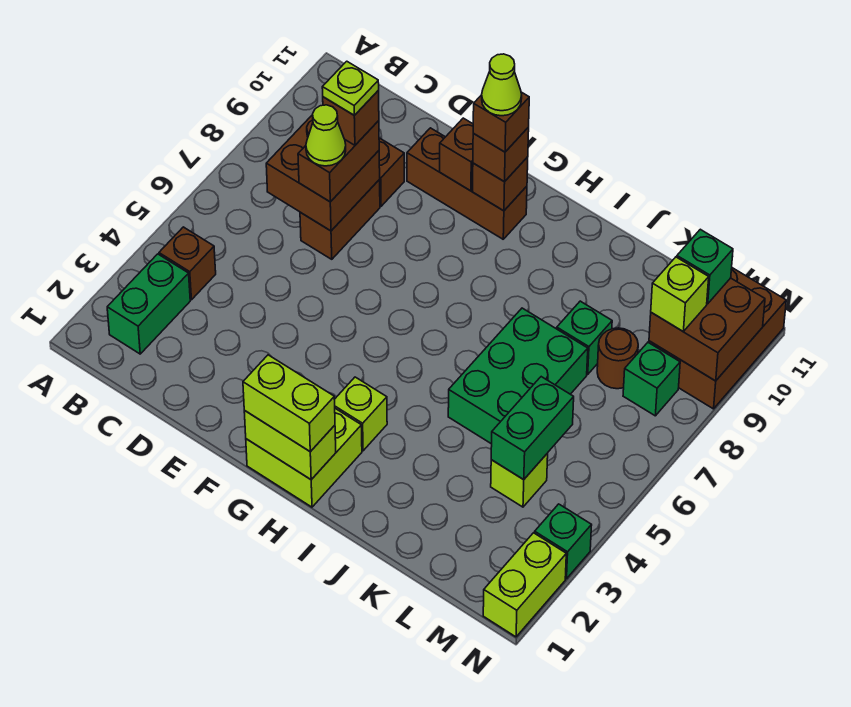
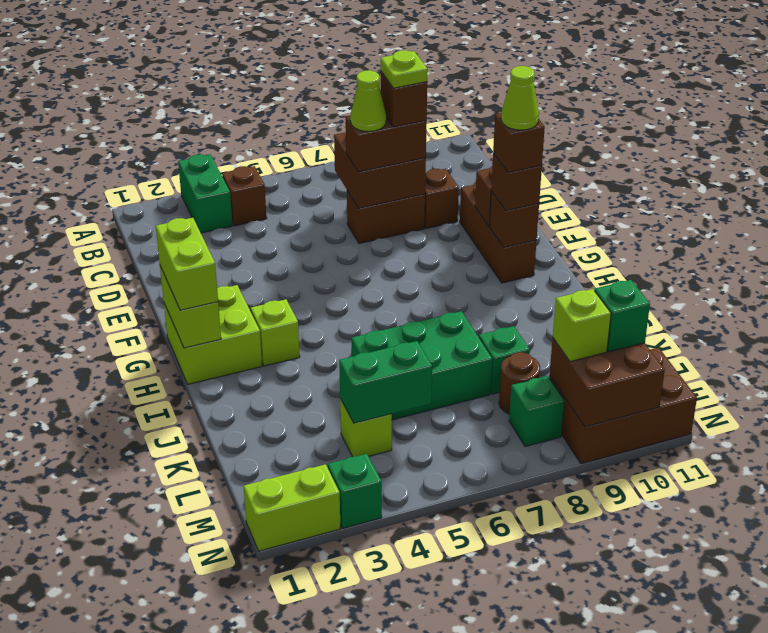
green brick B2:B3 level 1 -> green brick A3:B3 level 1

